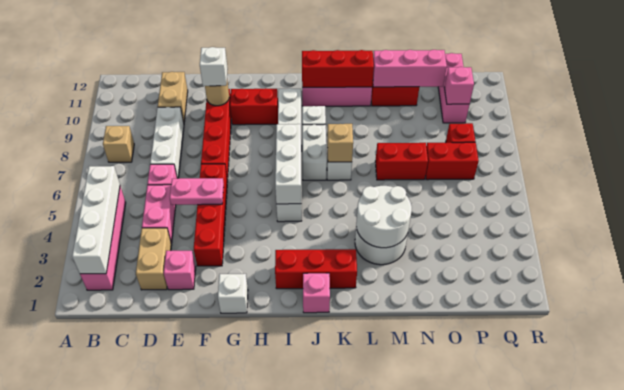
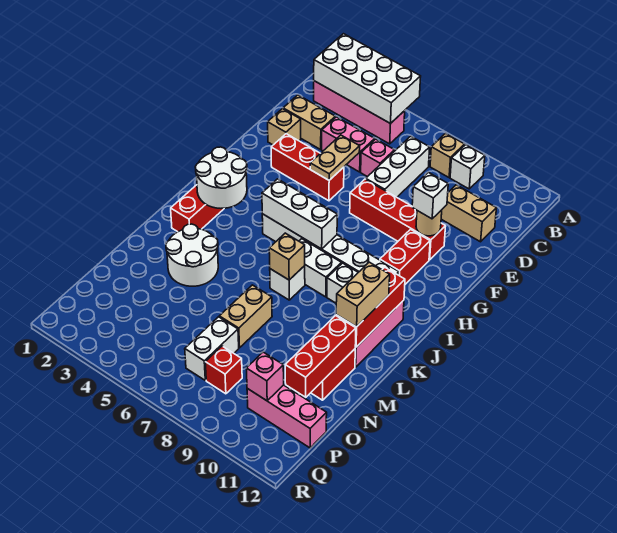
white brick B2:B5 level 2 -> white brick A2:B5 level 2
white brick D7:D9 level 1 -> white brick C7:E7 level 1
pink brick E2 level 1 -> tan brick E2 level 1
pink plate E5:F5 level 2 -> tan plate E5:F5 level 2
red brick F3:F6 level 1 -> red brick F3:F5 level 1
white brick G1 level 1 -> white brick B9 level 1
pink brick J1 level 1 -> none
none -> tan brick K11:L11 level 3
white round brick L3:M4 level 2 -> white round brick I2:J3 level 2
red brick M7:N7 level 1 -> tan brick M7:N7 level 1
pink brick M11:O11 level 2 -> red brick M11:O11 level 2
red brick O7:P7 level 1 -> white brick O7:P7 level 1

